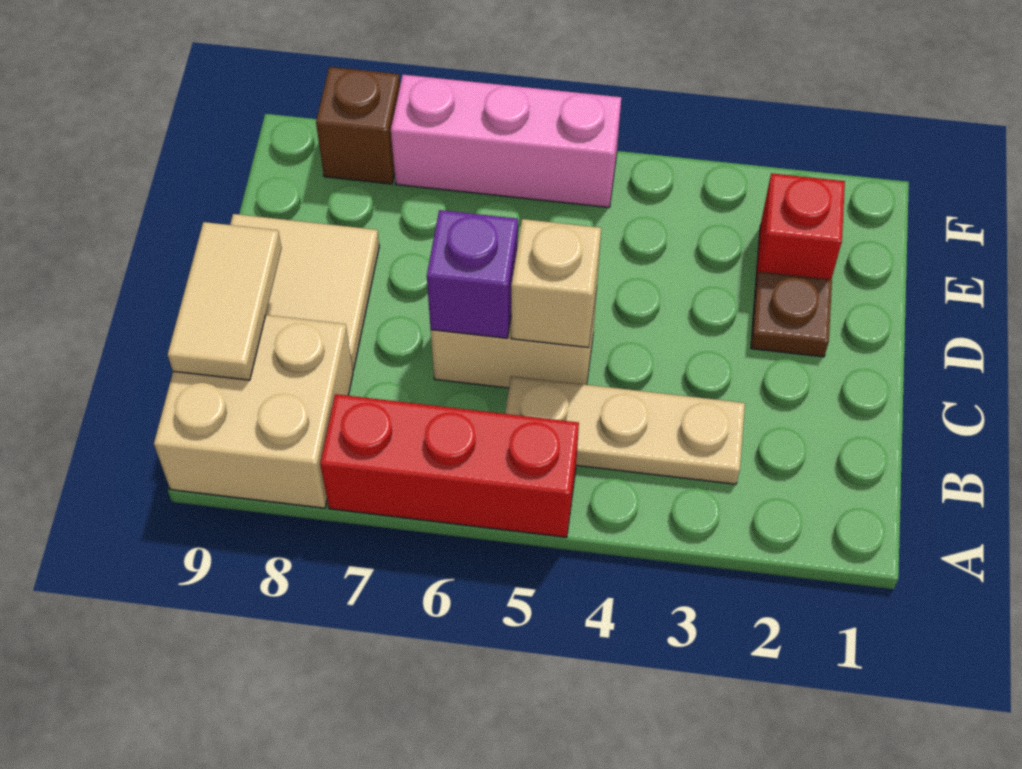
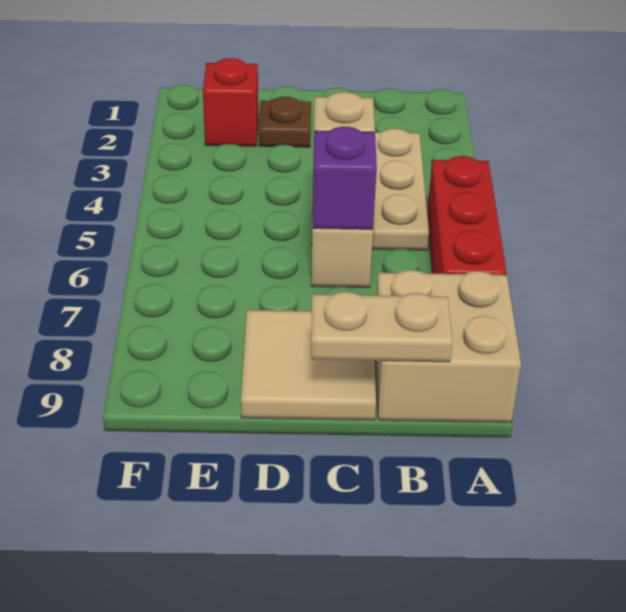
tan tile B9:C9 level 2 -> tan plate B9:C9 level 2
pink brick F5:F7 level 1 -> none
brown brick F8 level 1 -> none

